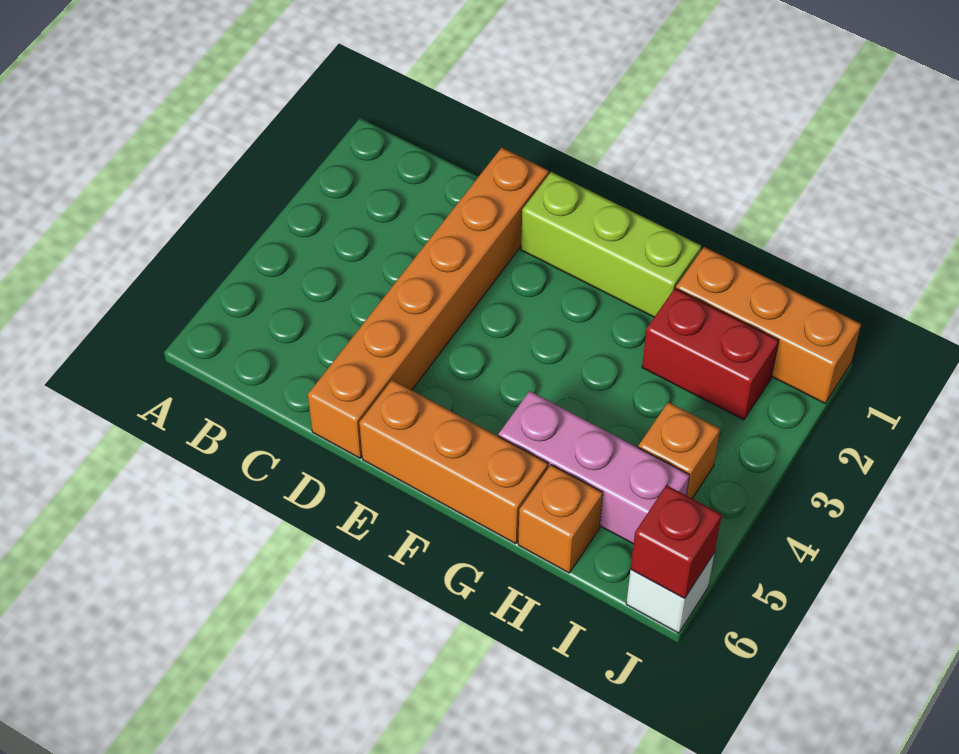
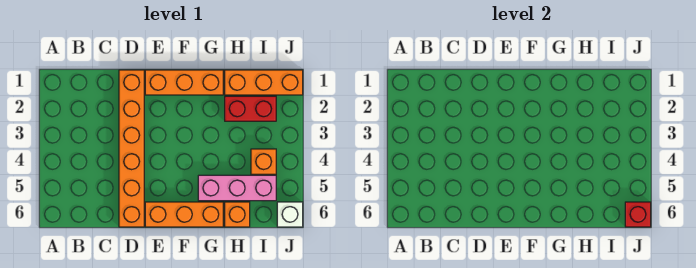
lime brick E1:G1 level 1 -> orange brick E1:G1 level 1

